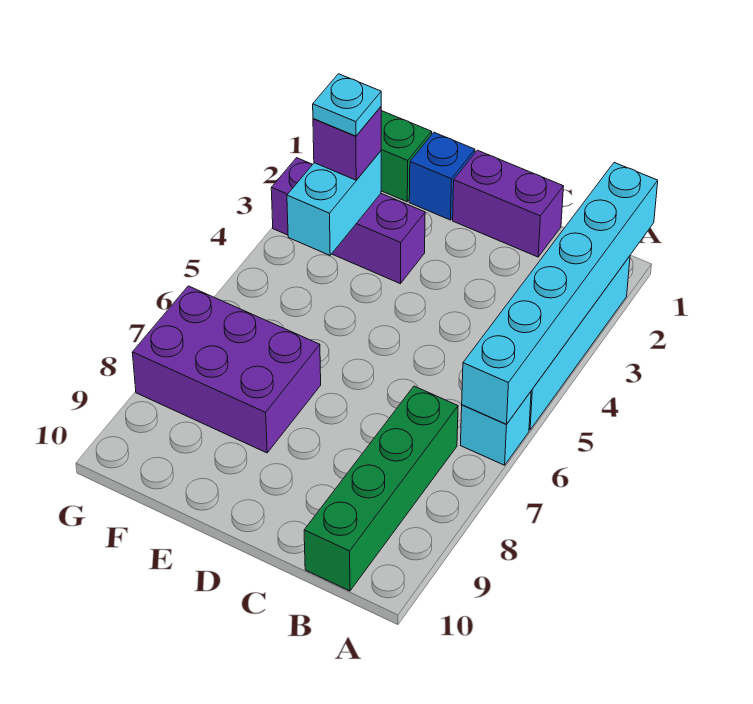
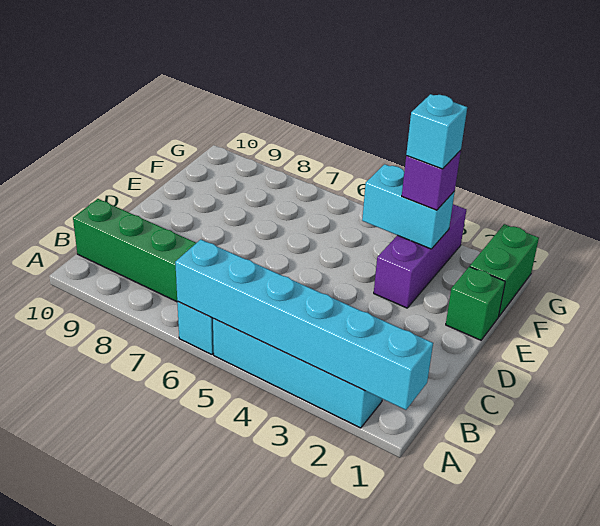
purple brick C1:D1 level 1 -> none
blue brick E1 level 1 -> green brick E1 level 1
purple brick E7:G8 level 1 -> none
cyan plate F3 level 4 -> cyan brick F3 level 4

